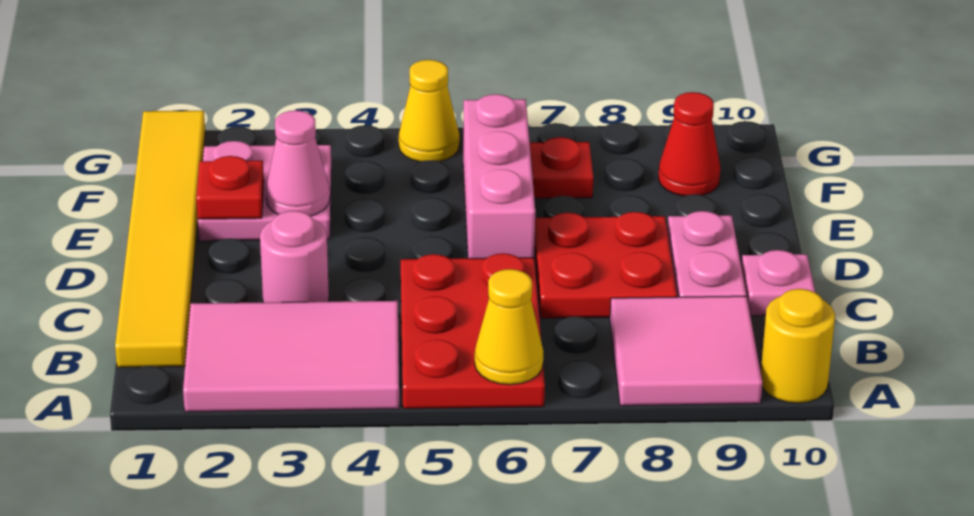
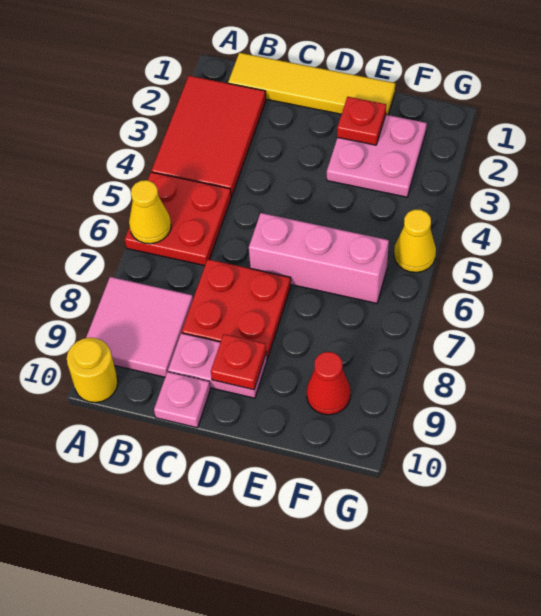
pink tile A2:B4 level 1 -> red tile A2:B4 level 1
red plate A5:C6 level 1 -> red plate A5:B6 level 1
yellow tile B1:G1 level 1 -> yellow tile B1:E1 level 1
pink round brick C3 level 1 -> none
pink cone E3 level 2 -> none
red plate F7 level 1 -> red plate D9 level 2

